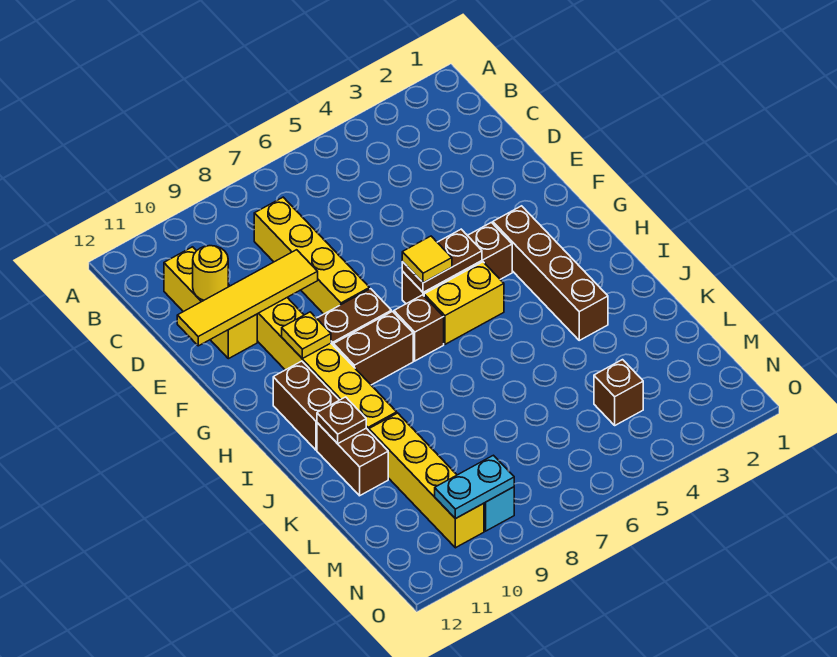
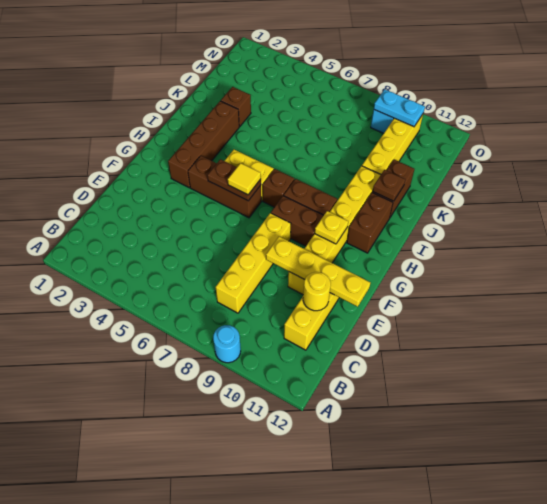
none -> cyan round brick A9 level 1
yellow tile E9:E12 level 2 -> yellow plate E9:E12 level 2
brown brick M4 level 1 -> brown brick K3 level 1

